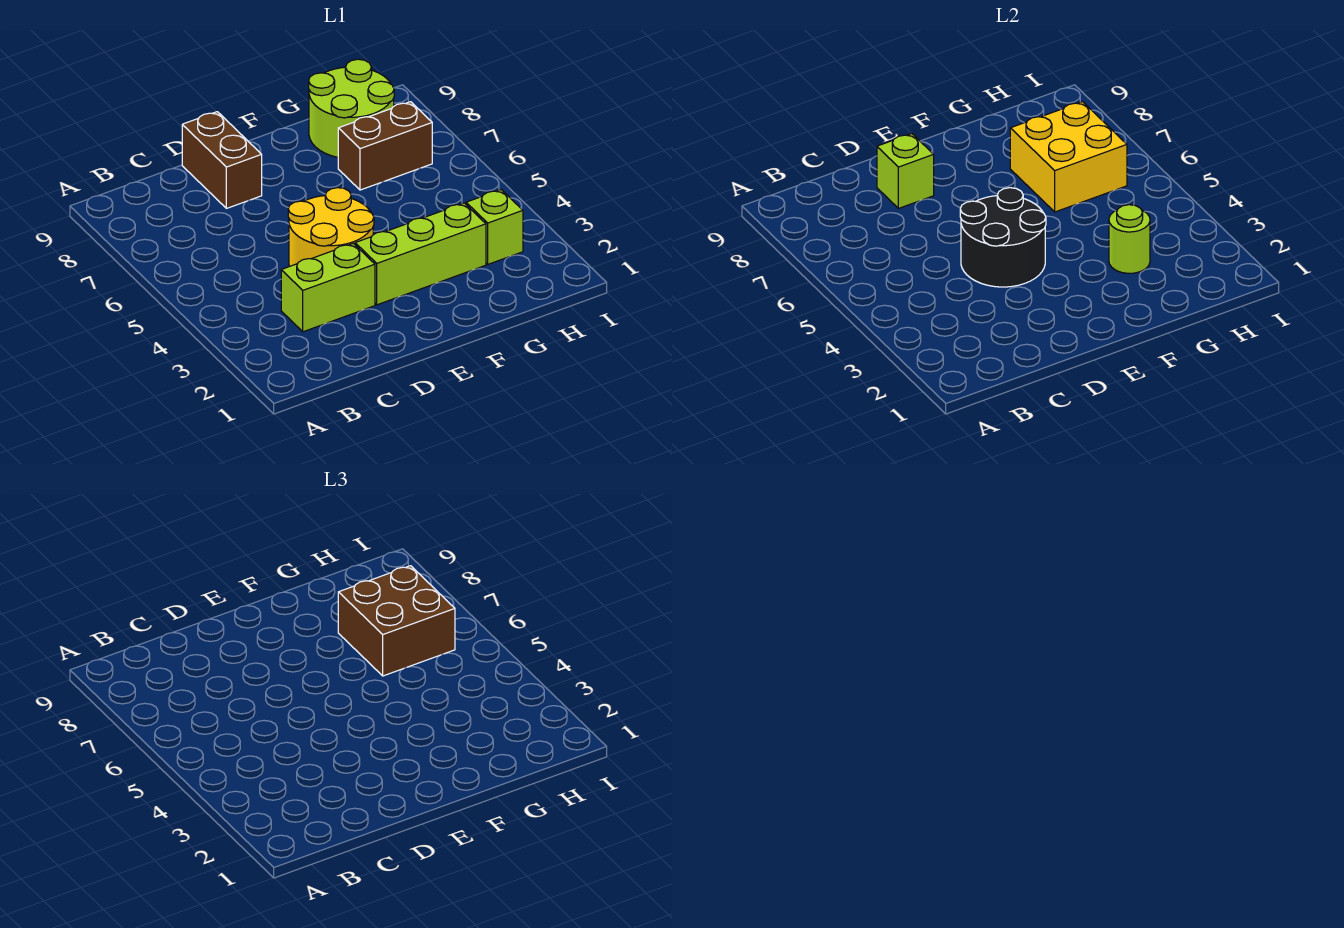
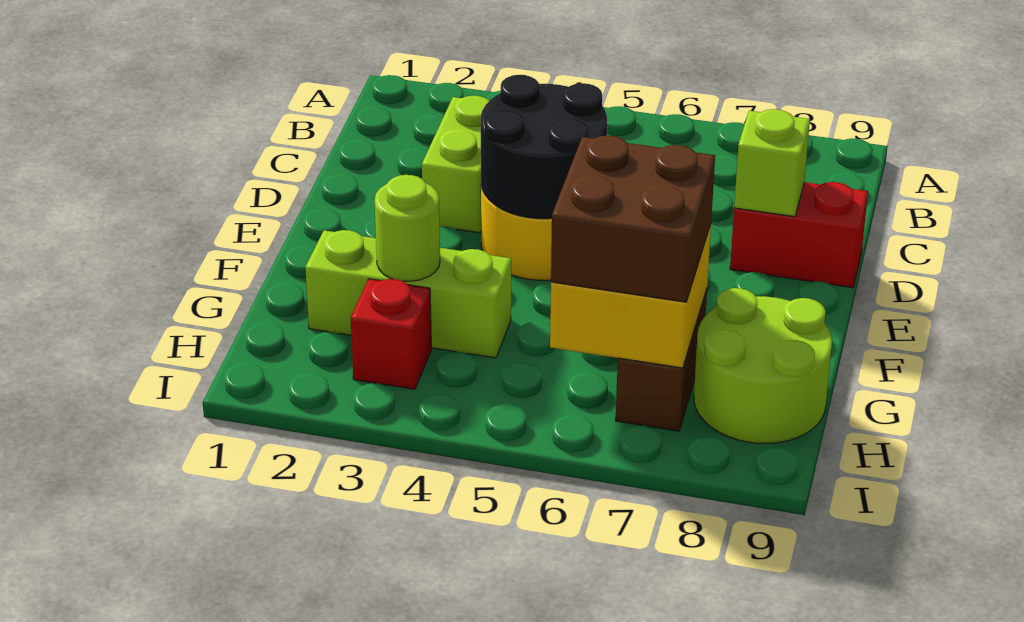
brown brick D8:D9 level 1 -> red brick D8:D9 level 1
lime brick E3:G3 level 1 -> lime brick G2:G4 level 1
lime brick H3 level 1 -> red brick H3 level 1

